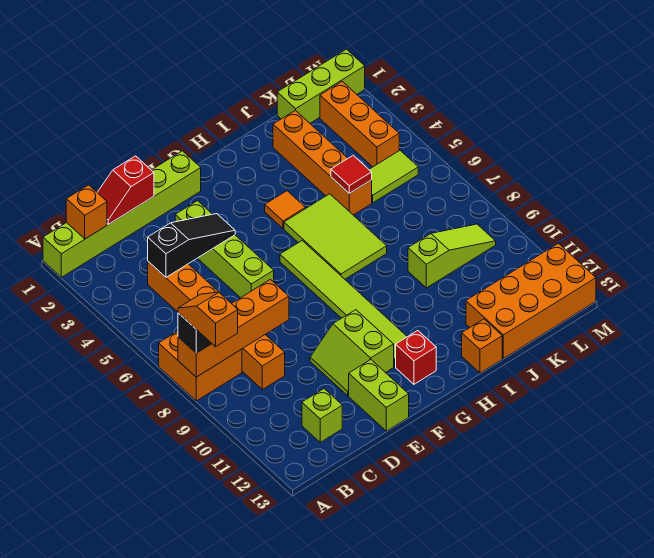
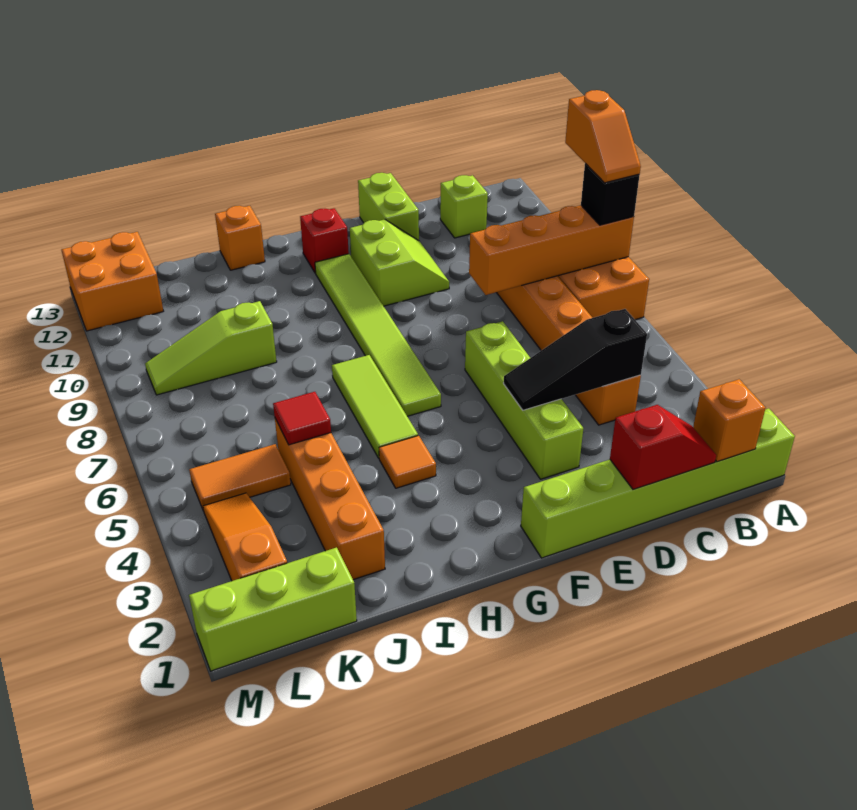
lime tile H5:I7 level 1 -> lime tile H5:H7 level 1
orange brick J12:M13 level 1 -> orange brick L12:M13 level 1
lime tile K5:L5 level 1 -> orange tile K5:L5 level 1
orange brick L2:L4 level 1 -> orange slope L2:L4 level 1 top 2

